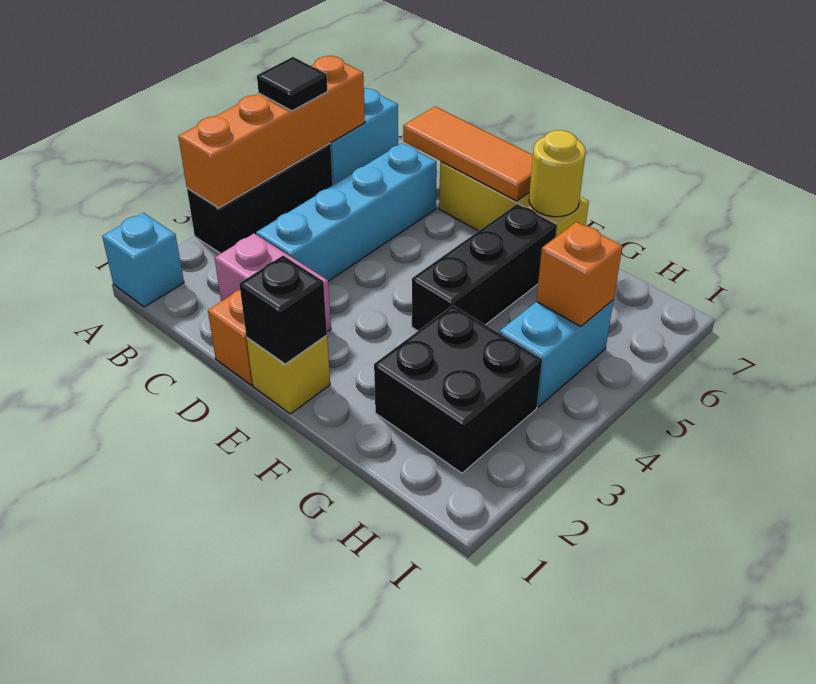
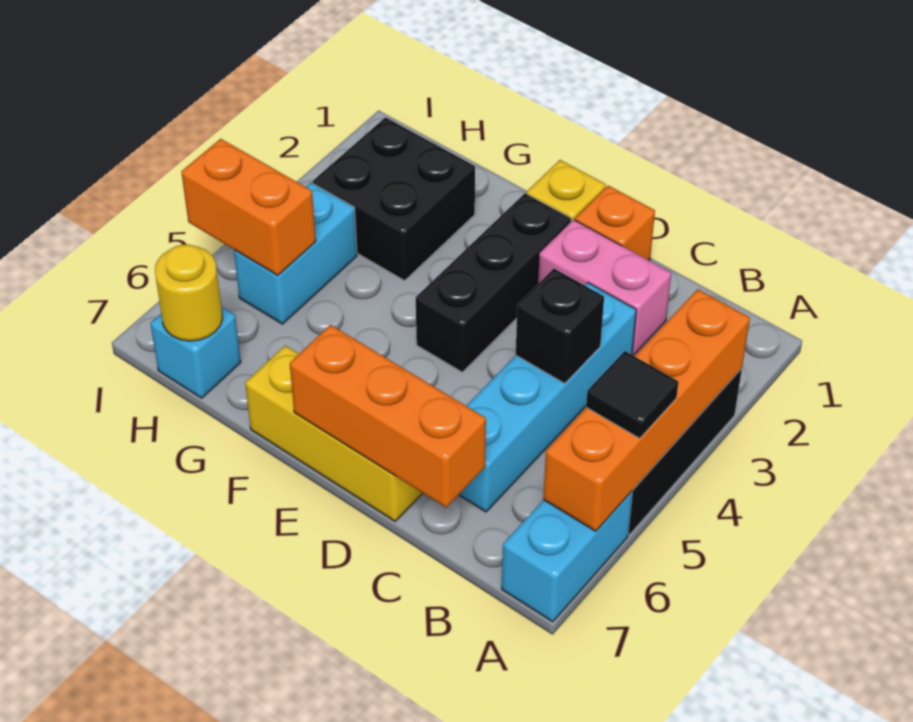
cyan brick A1 level 1 -> cyan brick H7 level 1
orange tile C7:E7 level 2 -> orange brick C7:E7 level 2
black brick E1 level 2 -> black brick C4 level 2
black brick F4:F6 level 1 -> black brick E2:E4 level 1
yellow round brick F7 level 2 -> yellow round brick H7 level 2
orange brick H5 level 2 -> orange brick H5:I5 level 2

